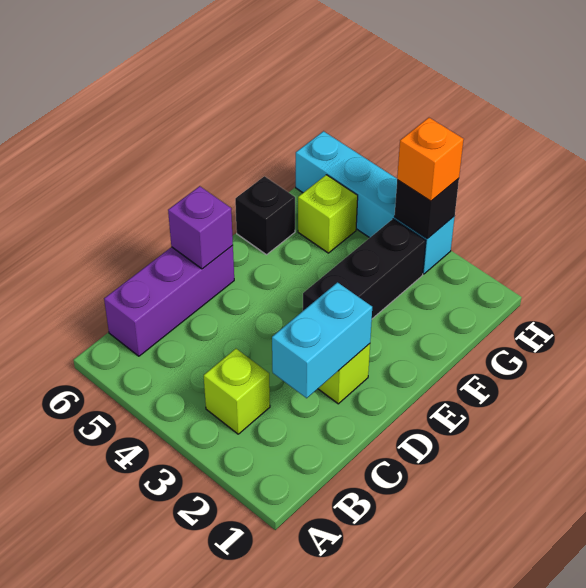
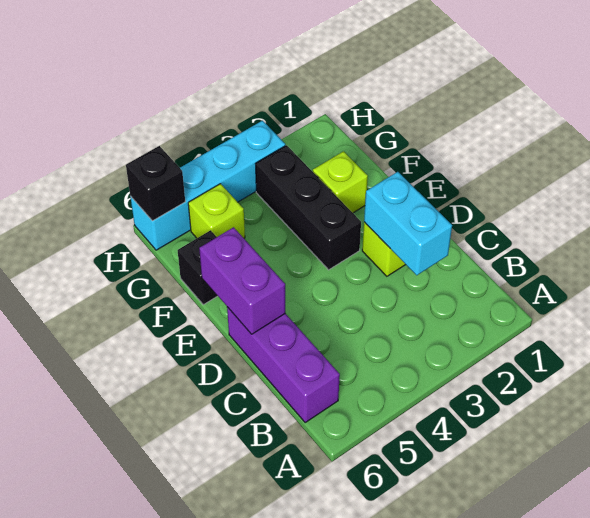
lime brick B3 level 1 -> lime brick F2 level 1
purple brick D6 level 2 -> purple brick D6:E6 level 2
black brick H3 level 2 -> black brick H6 level 2
orange brick H3 level 3 -> none

